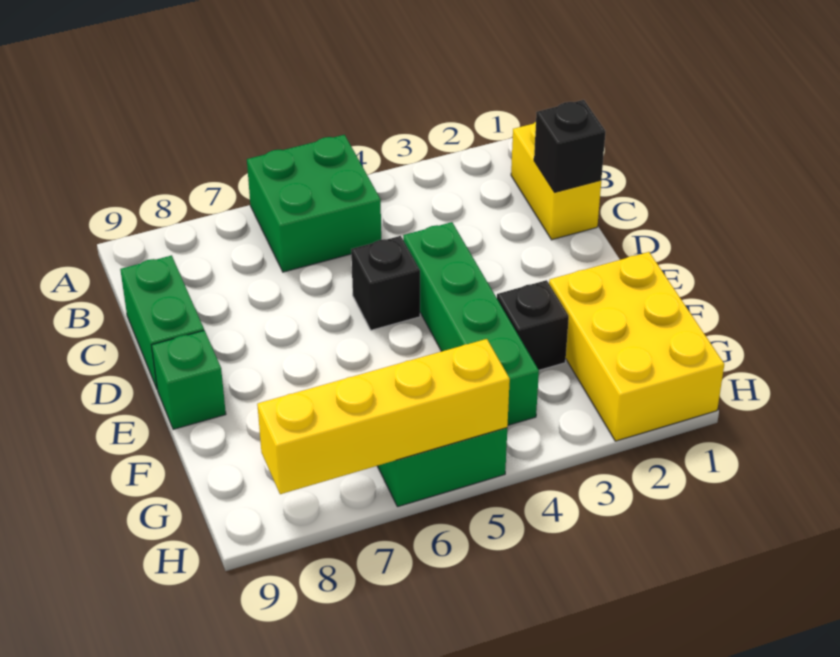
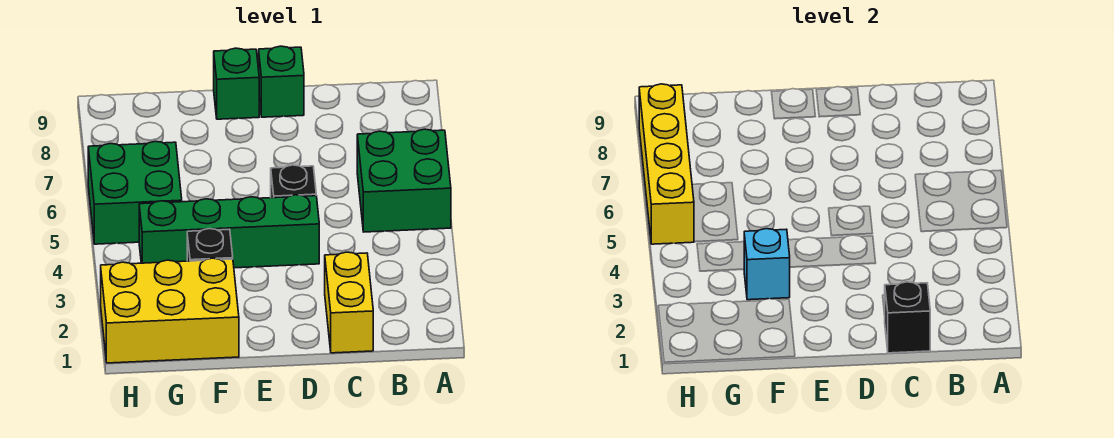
yellow brick B1:C1 level 1 -> yellow brick C1:C2 level 1
green brick C9:D9 level 1 -> green brick D9 level 1
none -> cyan brick F3 level 2

